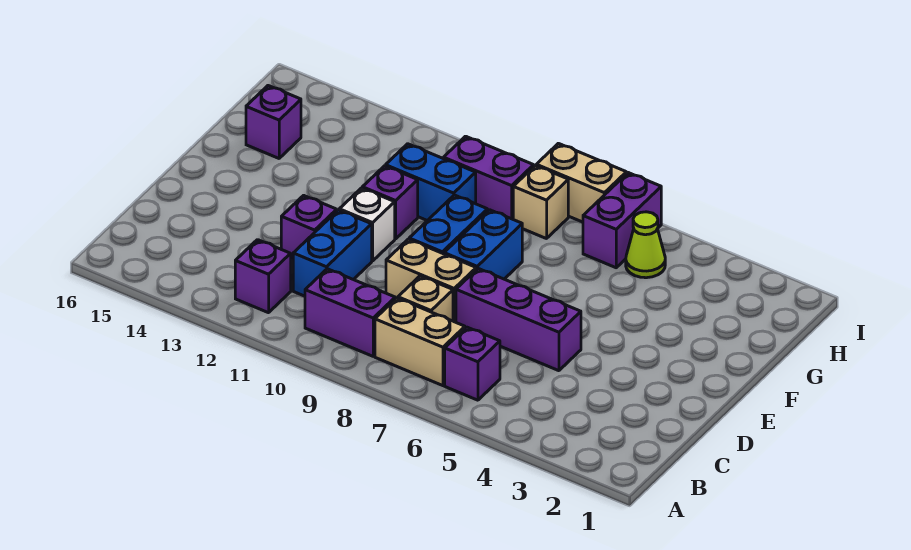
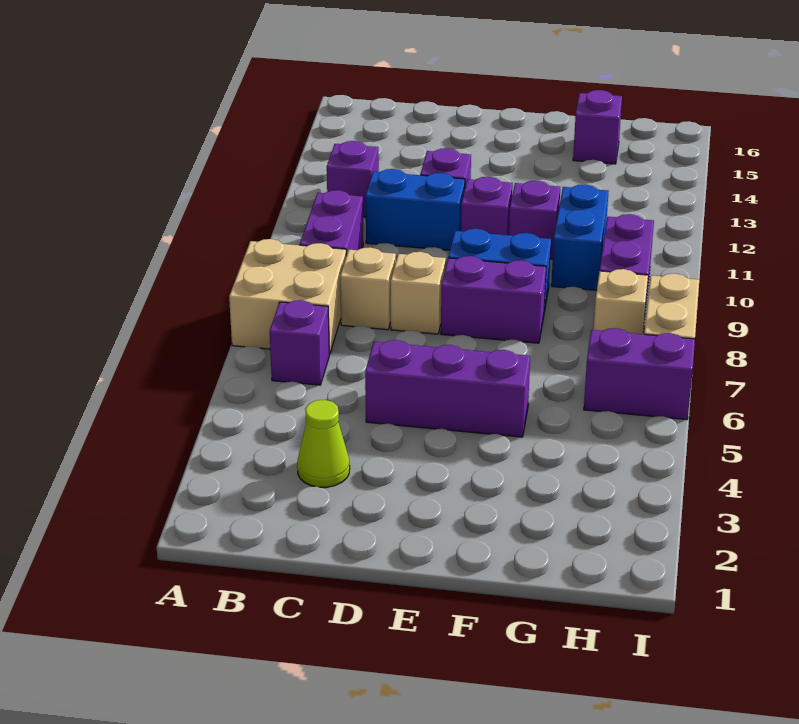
tan brick B7:B8 level 1 -> tan brick A7:B8 level 1
purple brick D5:D7 level 1 -> purple brick D5:F5 level 1
tan brick D8:D9 level 1 -> tan brick D8 level 1
blue brick E8:F8 level 1 -> purple brick E8:F8 level 1
white brick E11 level 1 -> purple brick E11 level 1
lime cone H5 level 1 -> lime cone C3 level 1

